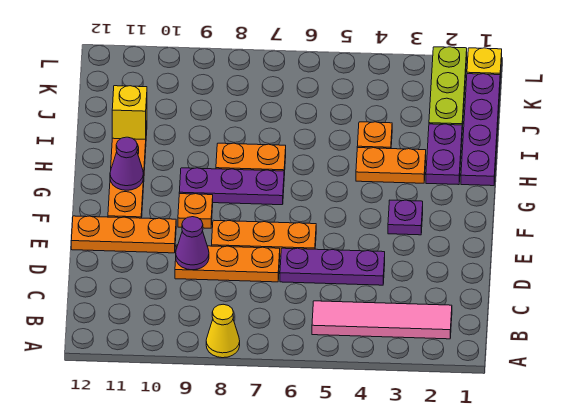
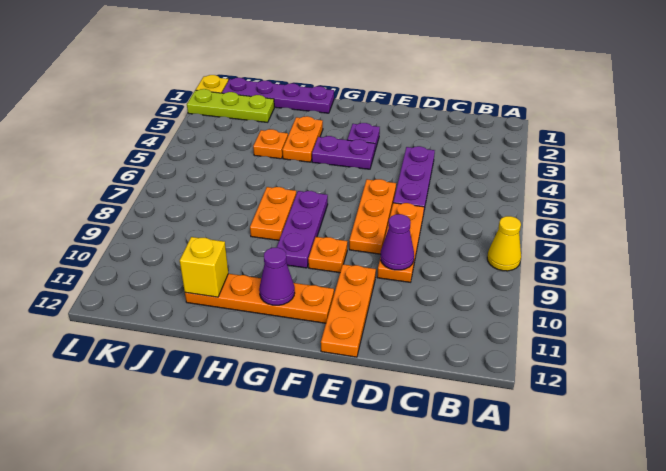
pink tile B2:B5 level 1 -> none
purple plate H2:I2 level 1 -> purple plate F4:G4 level 1

